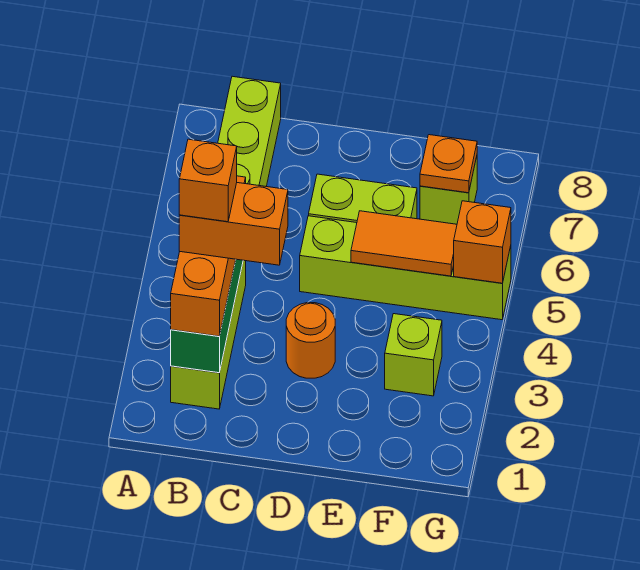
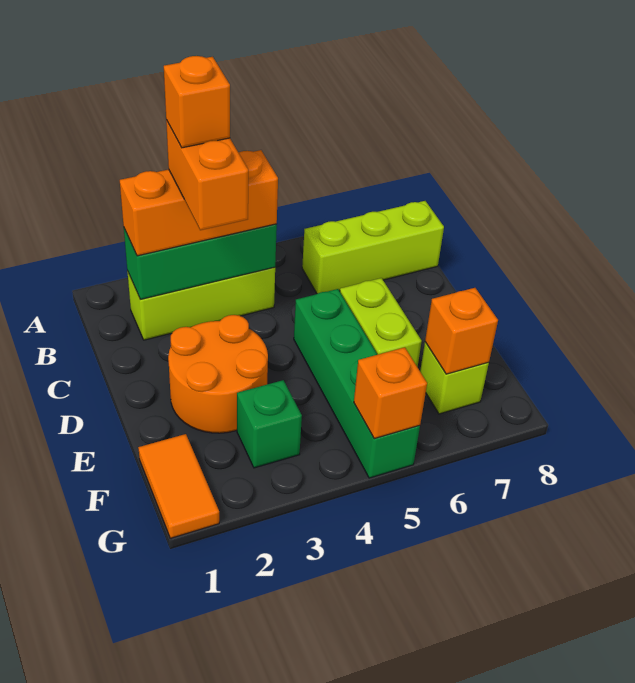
orange round brick D3 level 1 -> orange round brick D2:E3 level 1
lime brick D5:G5 level 1 -> green brick D5:G5 level 1
orange tile E5:F5 level 2 -> orange tile F1:G1 level 1
lime brick F3 level 1 -> green brick F3 level 1
orange plate F7 level 2 -> orange brick F7 level 2

